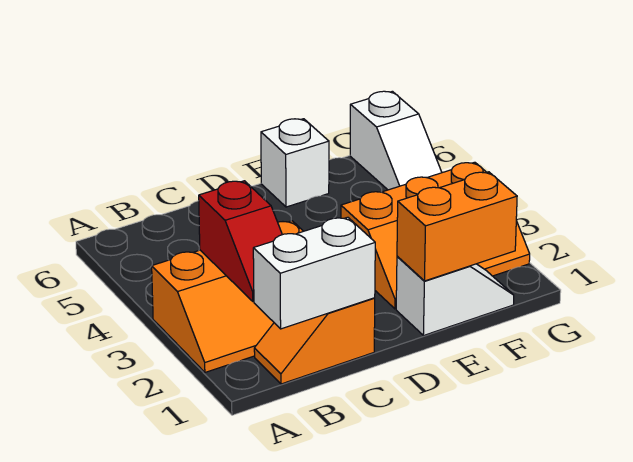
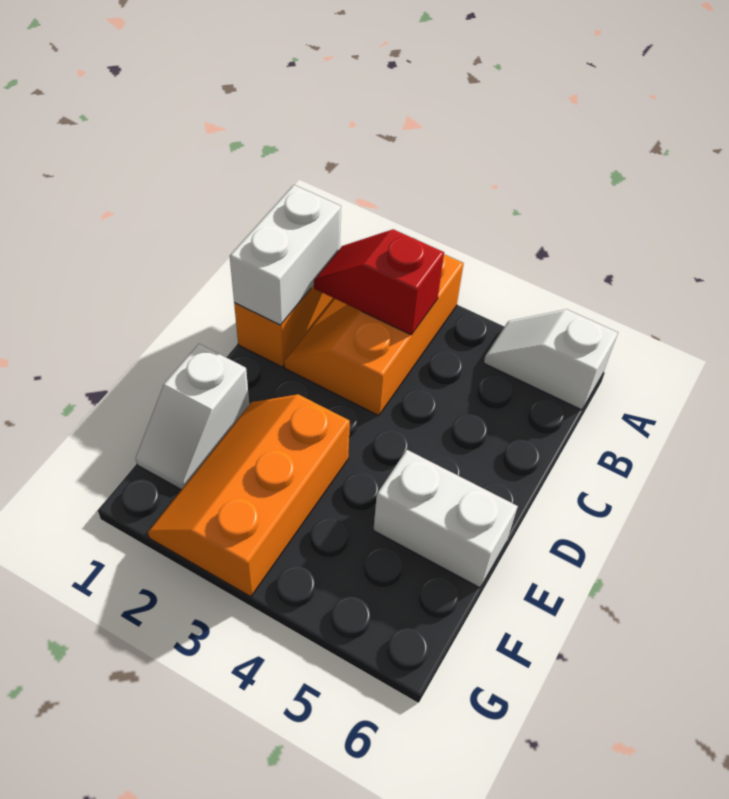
orange brick E1:F1 level 2 -> none
white brick E6 level 1 -> white brick E5:E6 level 1
white slope G5:G6 level 1 top 6 -> white slope A5:A6 level 1 top 6

